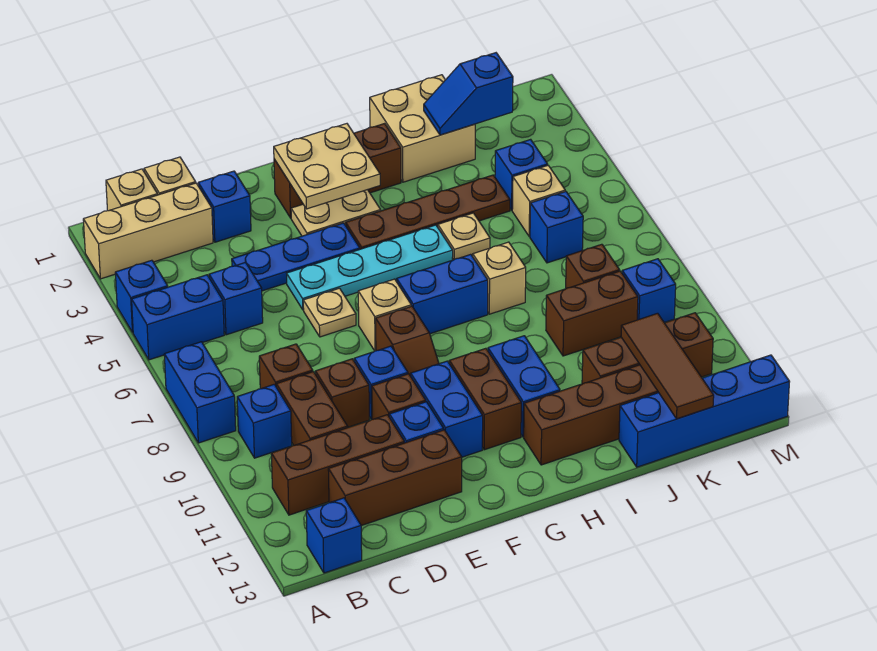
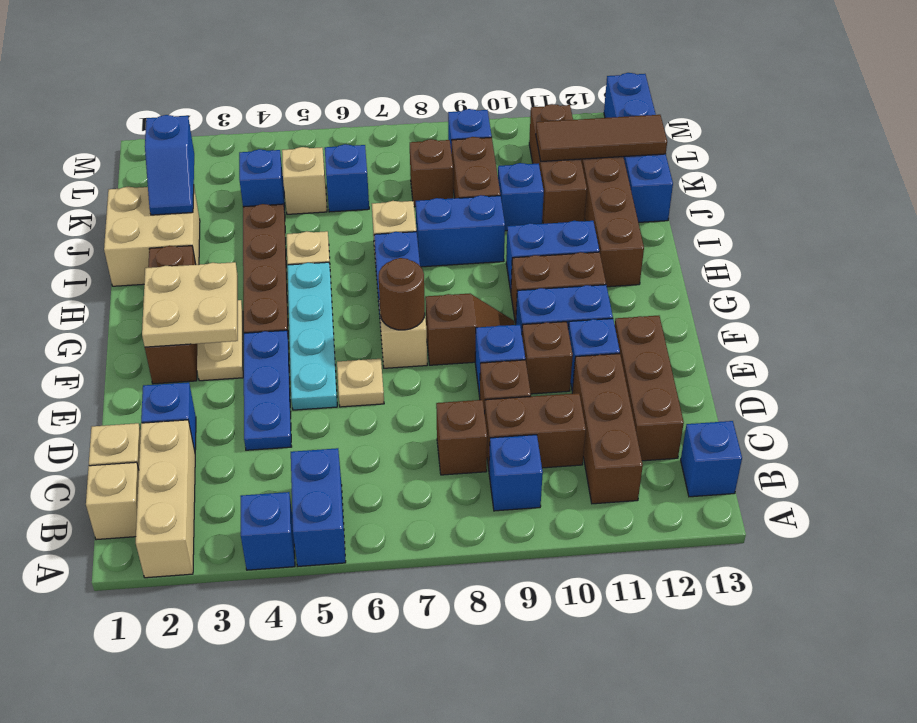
blue brick A7:A8 level 1 -> blue brick I8:I9 level 1
blue brick C5 level 1 -> blue brick J10 level 1
none -> brown round brick F7 level 2

